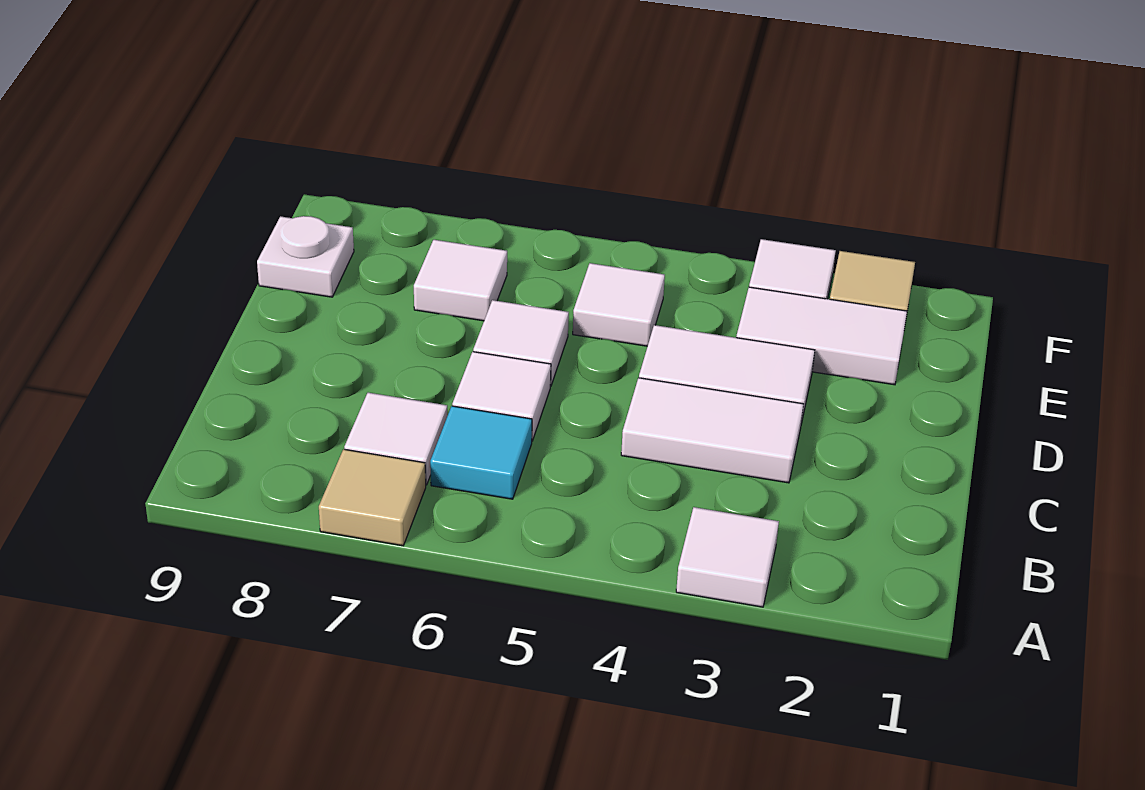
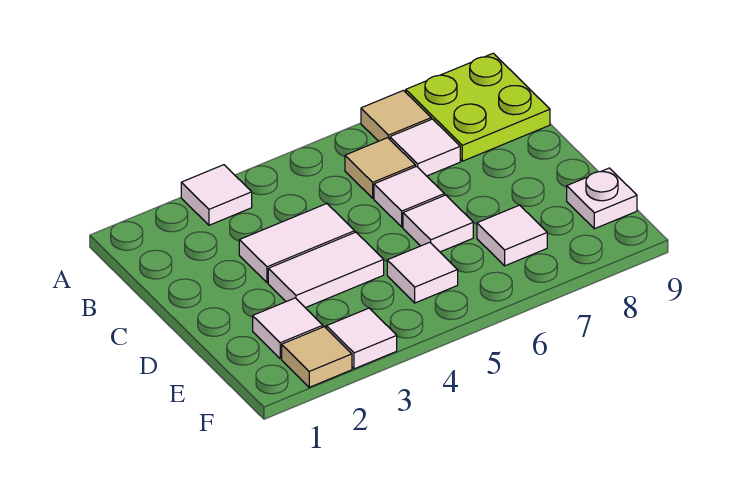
none -> lime plate A8:B9 level 1
cyan tile B6 level 1 -> tan tile B6 level 1
white tile E2:E3 level 1 -> white tile E2 level 1

